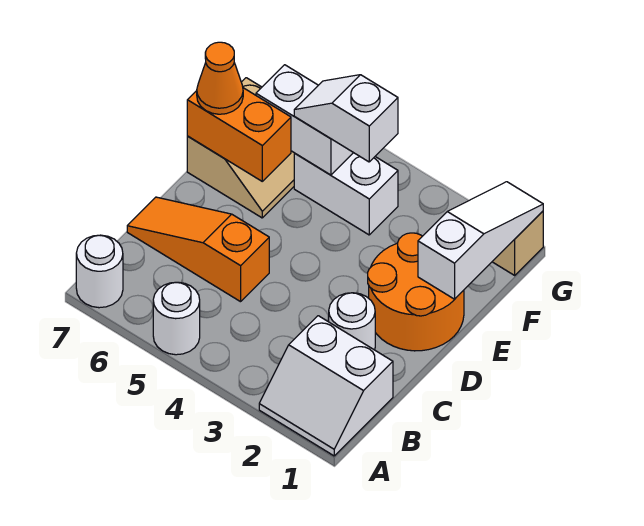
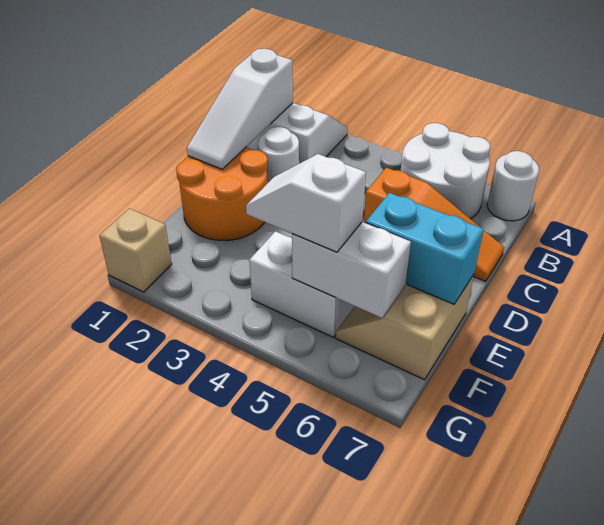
white round brick A5 level 1 -> white round brick A5:B6 level 1
white slope E1:G1 level 2 top E -> white slope B1:D1 level 2 top B
orange brick E6:E7 level 2 -> cyan brick E6:E7 level 2
orange cone E7 level 3 -> none
white slope F4:F5 level 3 top 4 -> white slope F4:F5 level 3 top 5

